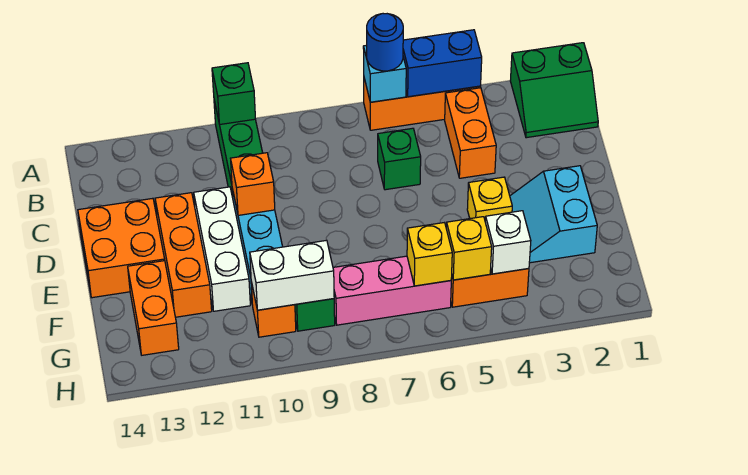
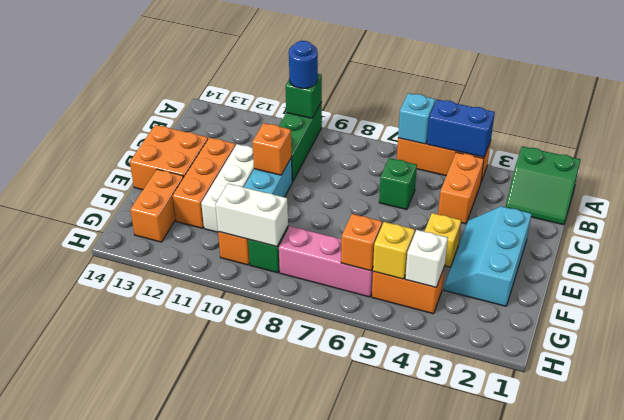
blue round brick A6 level 3 -> blue round brick A10 level 3
cyan slope E2:F3 level 1 top 2 -> cyan slope D2:F3 level 1 top 2
yellow brick G6 level 2 -> orange brick G6 level 2

